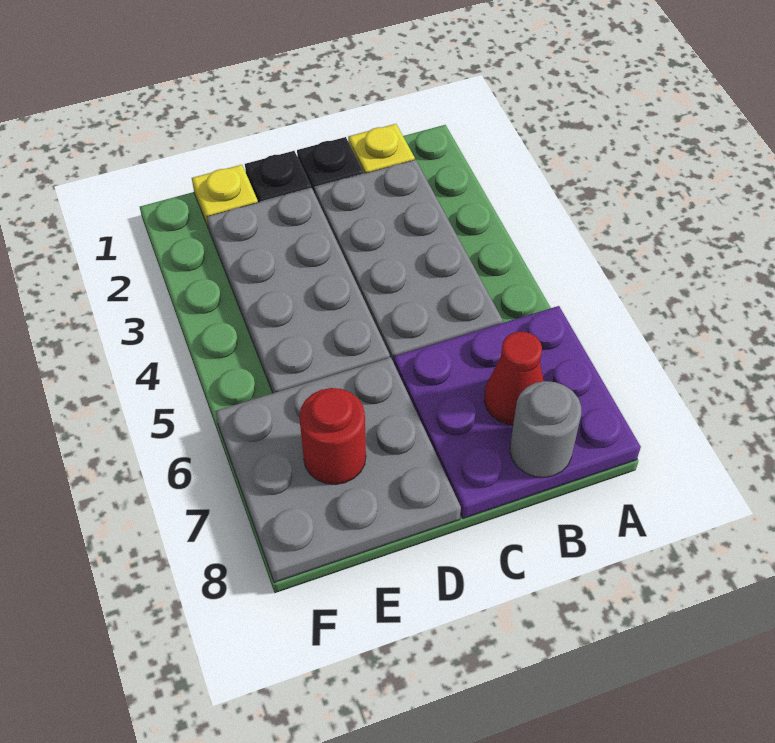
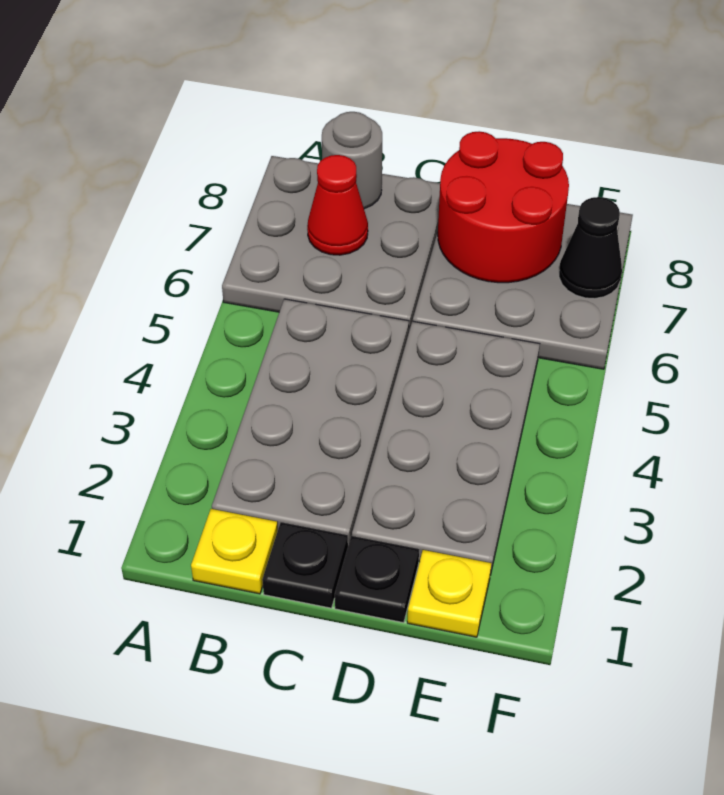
purple plate A6:C8 level 1 -> grey plate A6:C8 level 1
red round brick E7 level 2 -> red round brick D7:E8 level 2
none -> black cone F7 level 2

